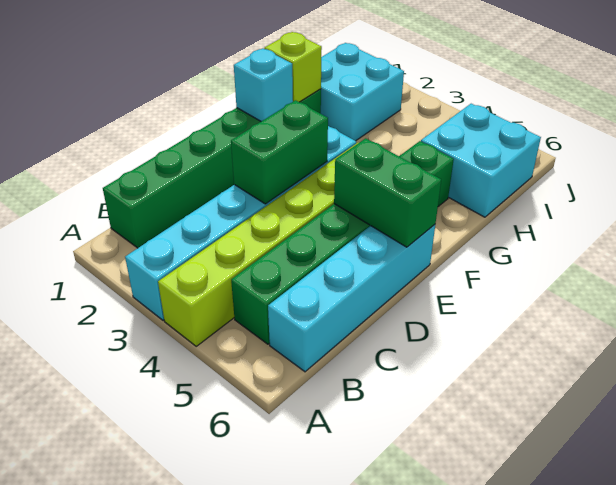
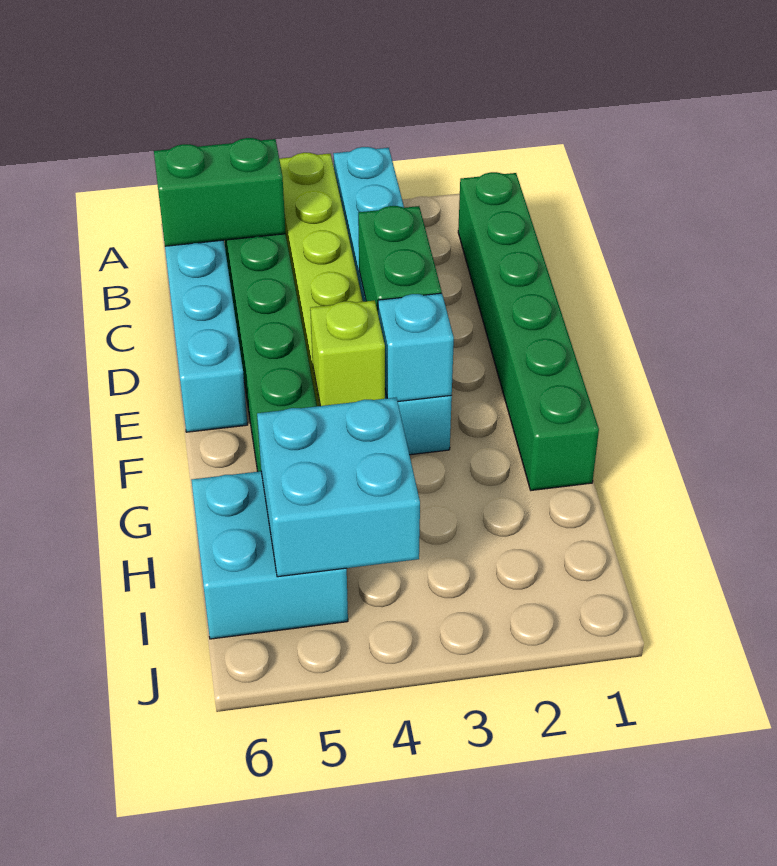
green brick E5:E6 level 2 -> green brick B5:B6 level 2
cyan brick F1 level 2 -> cyan brick F3 level 2
lime brick G1 level 2 -> lime brick F4 level 2
cyan brick H1:I2 level 1 -> cyan brick H4:I5 level 2

